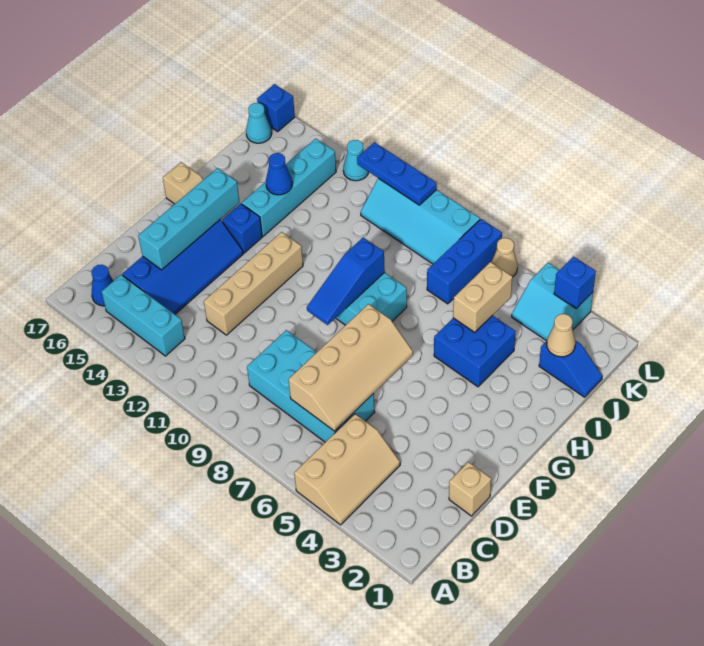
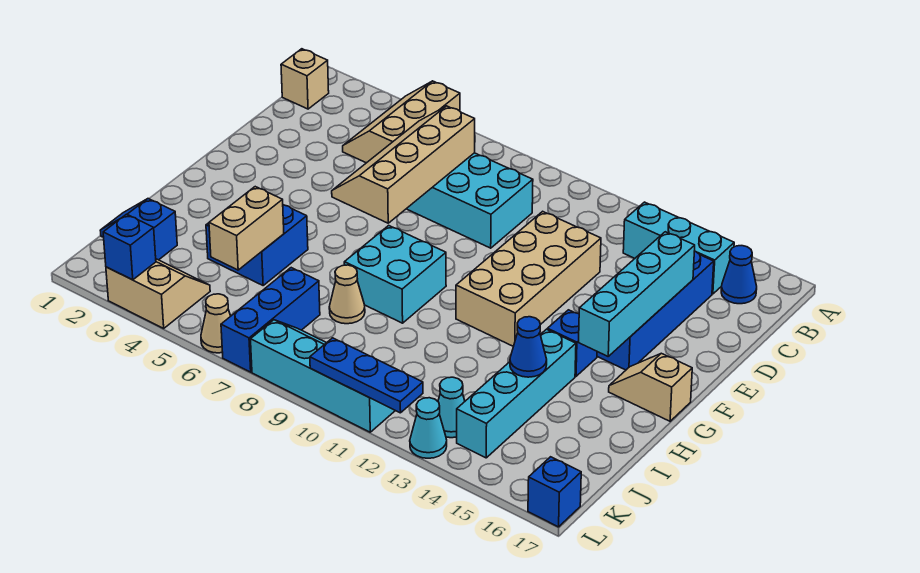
tan brick D1 level 1 -> tan brick B1 level 1
tan brick D12:G12 level 1 -> tan brick D11:G12 level 1
blue slope F9:H9 level 2 top H -> none
tan cone J2 level 2 -> tan cone I8 level 1
cyan slope K3:L4 level 1 top L -> tan slope K3:L4 level 1 top L
cyan cone K17 level 1 -> cyan cone K13 level 1

